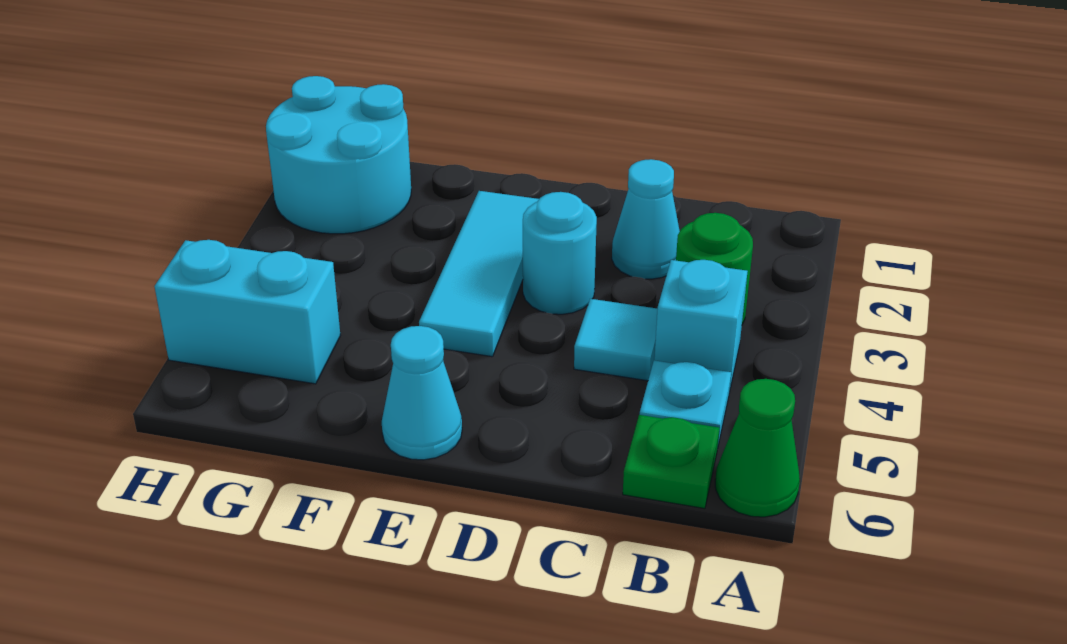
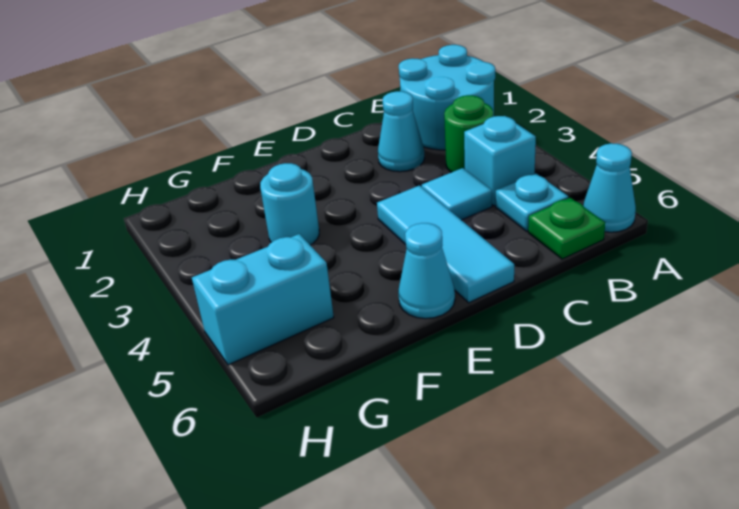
green cone A6 level 1 -> cyan cone A6 level 1
cyan round brick D3 level 1 -> cyan round brick F3 level 1
cyan tile E2:E4 level 1 -> cyan tile D4:D6 level 1
cyan round brick G1:H2 level 1 -> cyan round brick A1:B2 level 1

